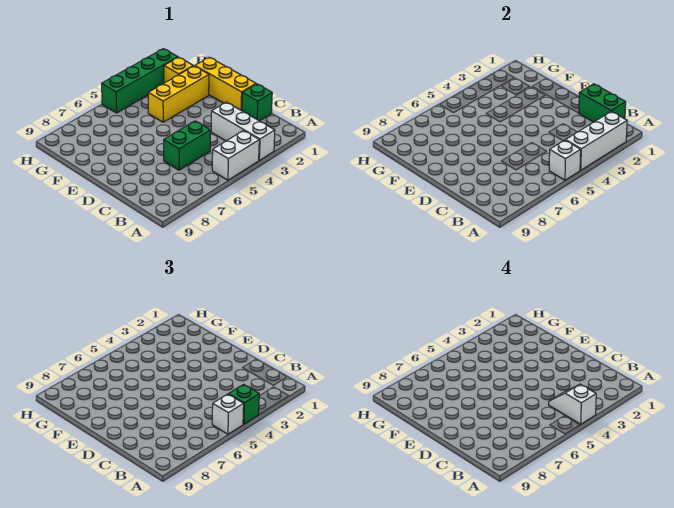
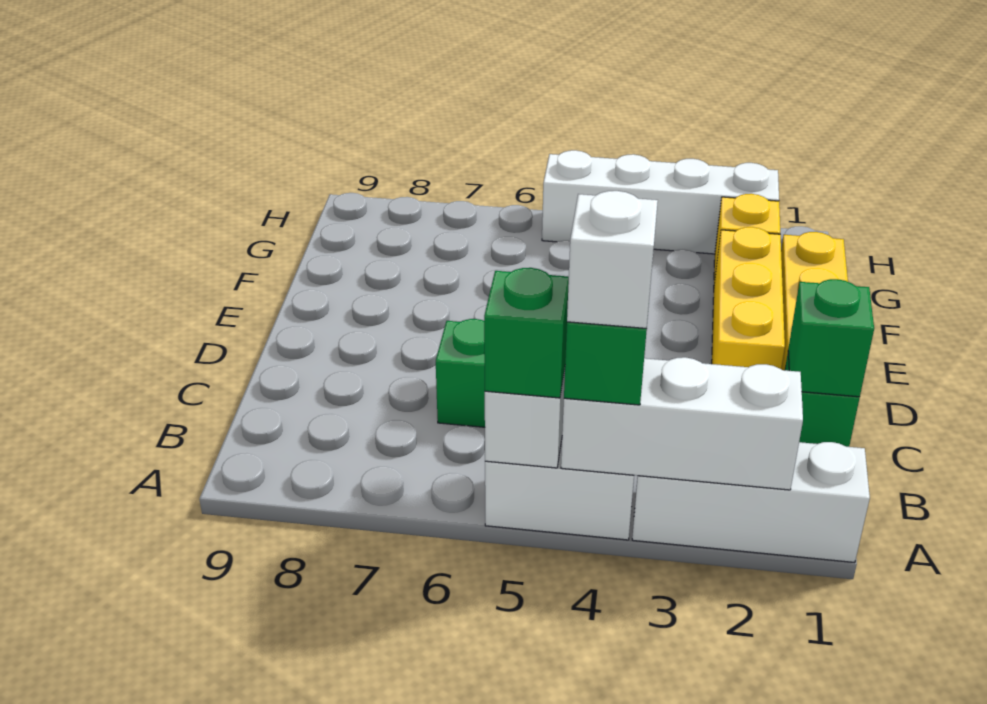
white brick A3:C3 level 1 -> white brick A1:A3 level 1
white brick A5 level 3 -> green brick A5 level 3
green brick B1:C1 level 2 -> green brick C1 level 2
yellow brick F2:F4 level 1 -> yellow brick D2:F2 level 1
green brick H2:H5 level 1 -> white brick H2:H5 level 1

